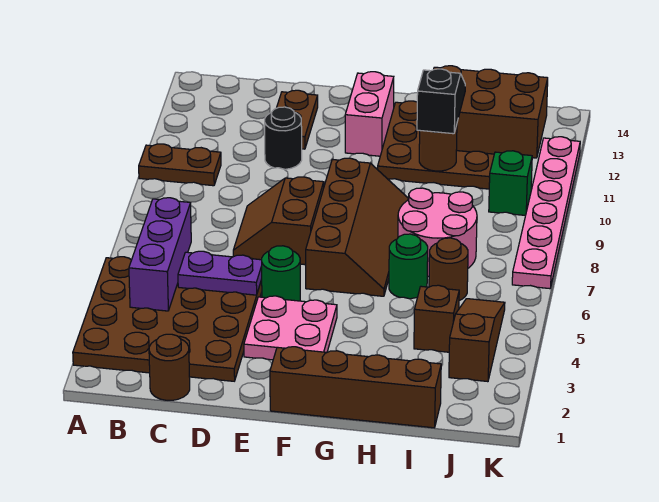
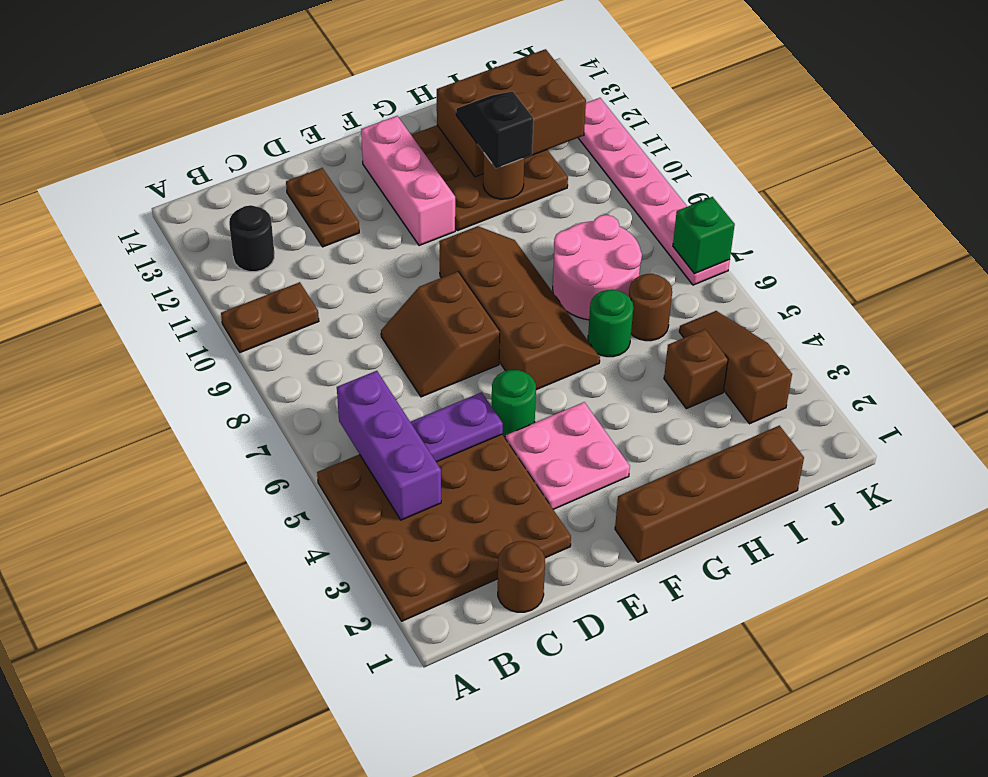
black round brick D11 level 1 -> black round brick B12 level 1
pink brick F12:F13 level 1 -> pink brick F11:F13 level 1
green brick J10 level 1 -> green brick K7 level 2

